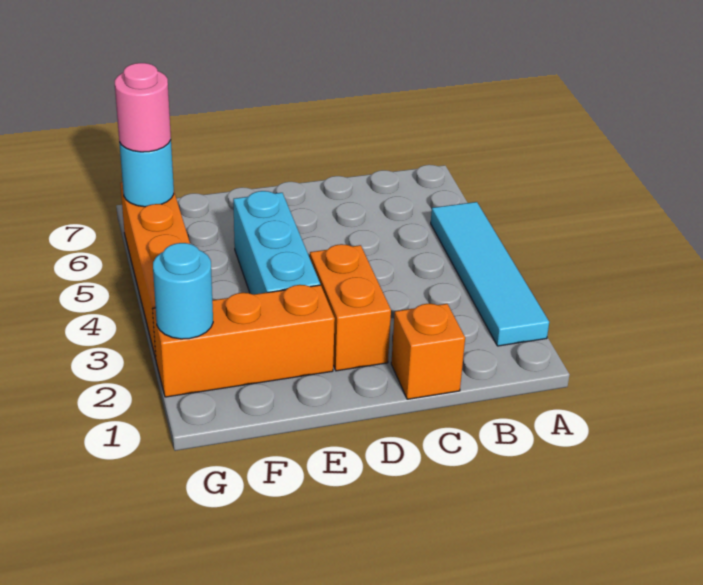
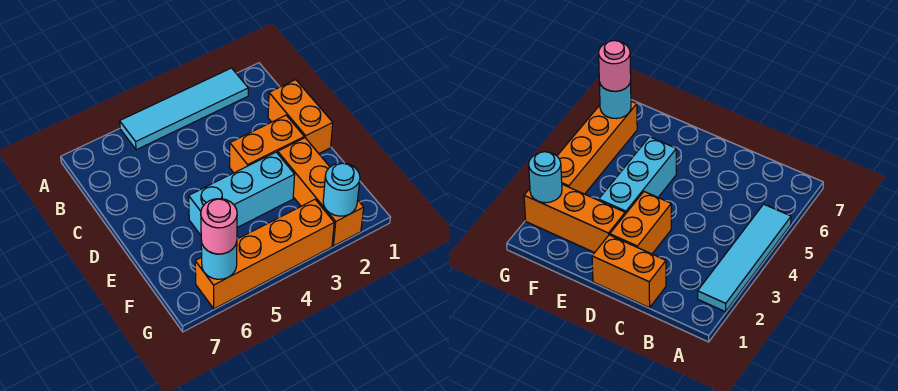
orange brick C1 level 1 -> orange brick C1:D1 level 1

